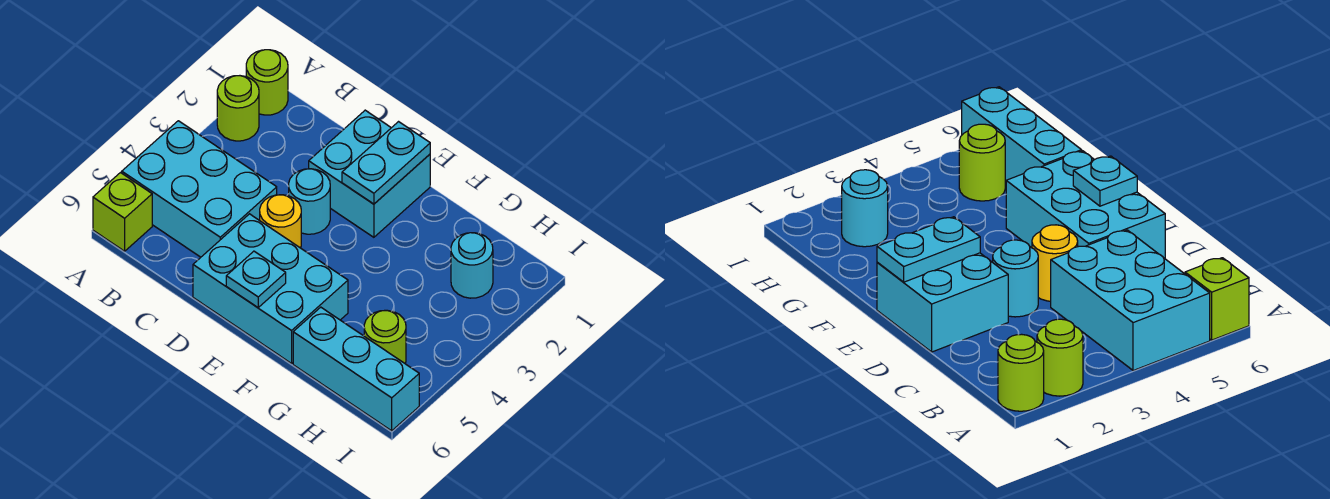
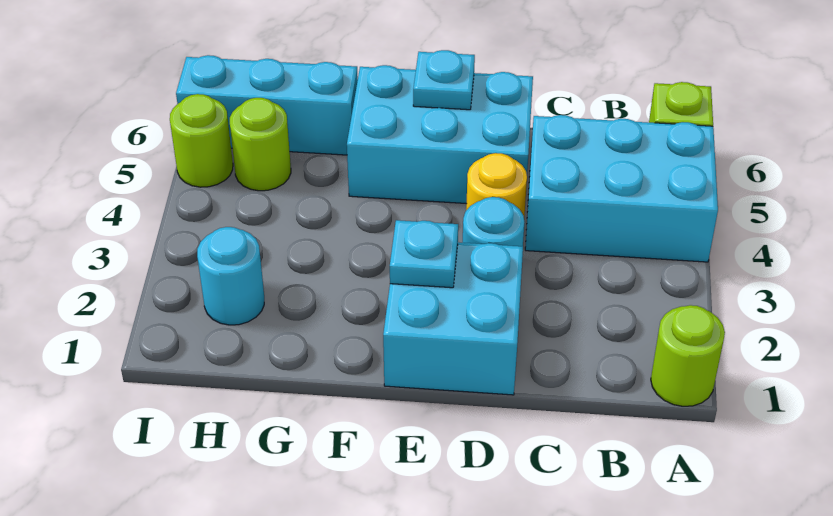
lime round brick A2 level 1 -> lime round brick I5 level 1
cyan plate E1:E2 level 2 -> cyan plate E2 level 2

